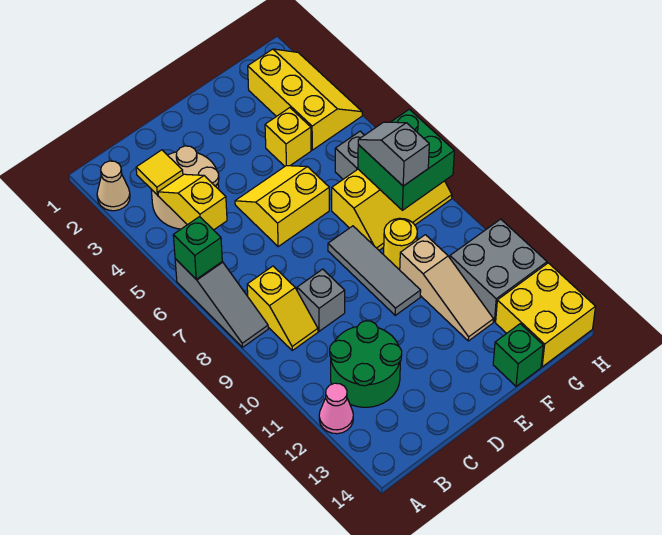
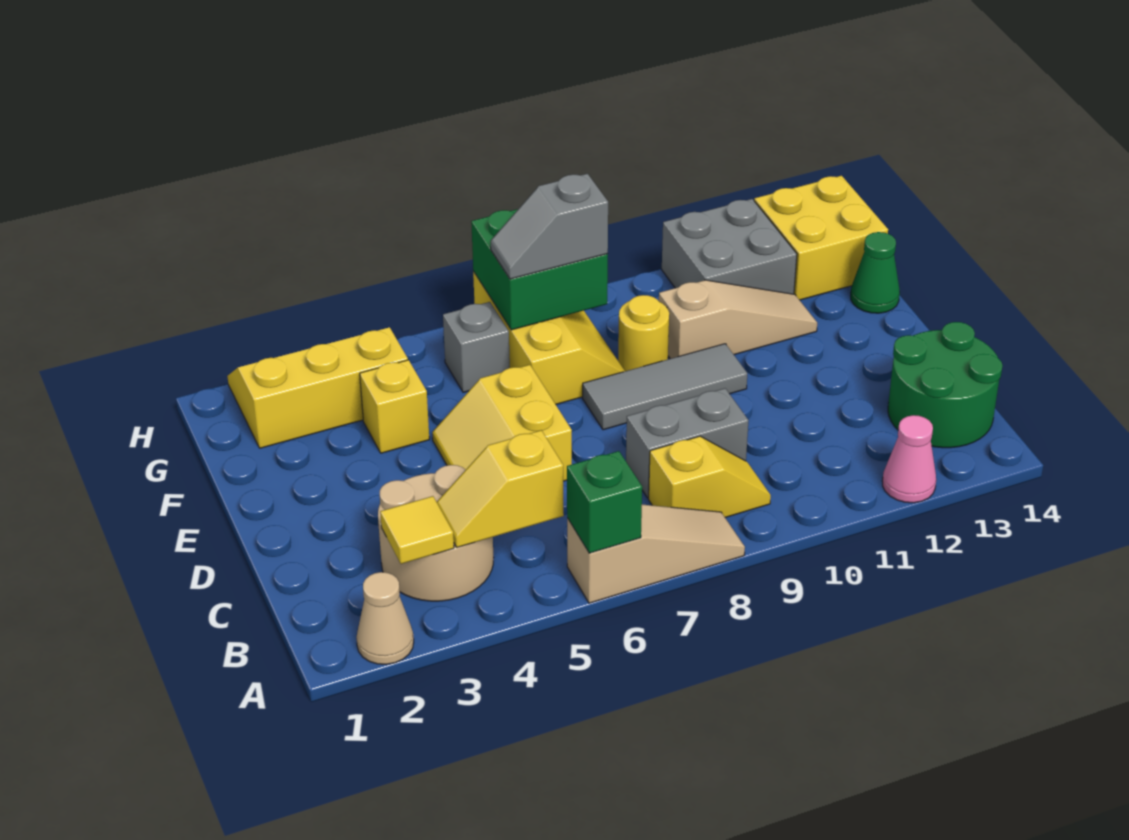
grey slope A6:A8 level 1 top 6 -> tan slope A6:A8 level 1 top 6
green round brick B11:C12 level 1 -> green round brick B13:C14 level 1
grey brick C9 level 1 -> grey brick C8:C9 level 1
green brick F14 level 1 -> green cone F14 level 1

